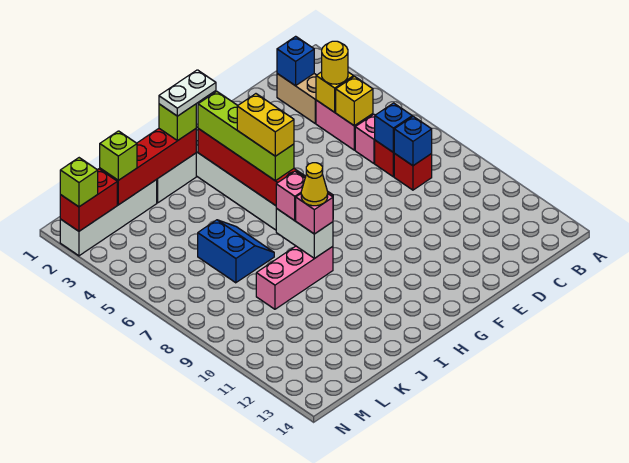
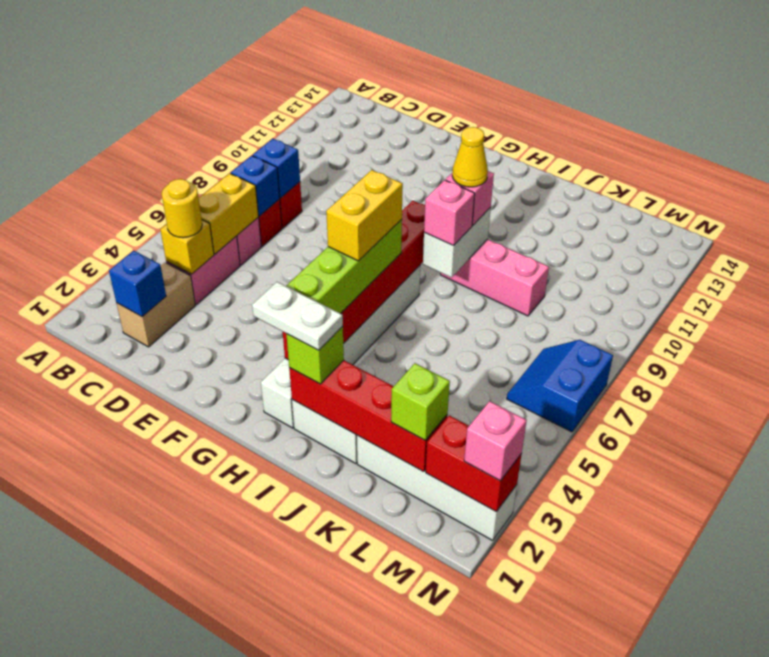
yellow brick C5 level 2 -> yellow brick C5:C6 level 2
blue slope J6:K7 level 1 top K -> blue slope M6:N7 level 1 top N
lime brick N2 level 3 -> pink brick N2 level 3

